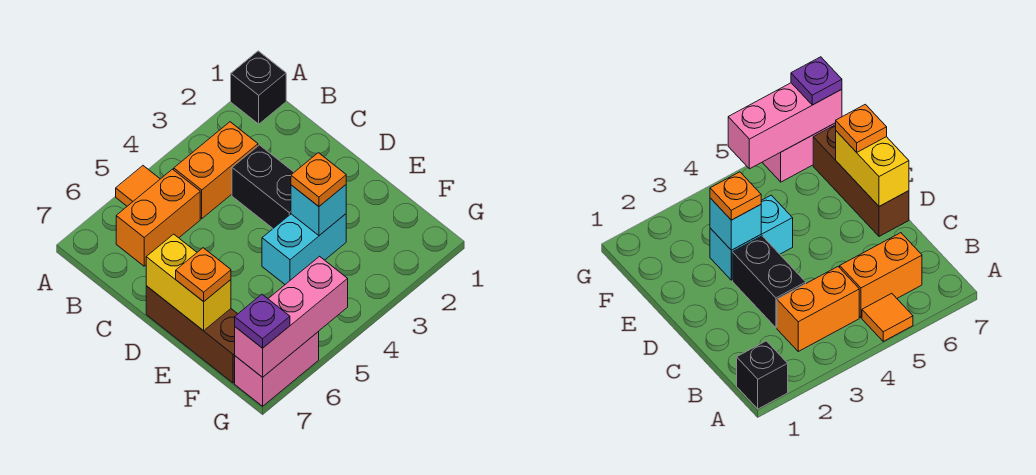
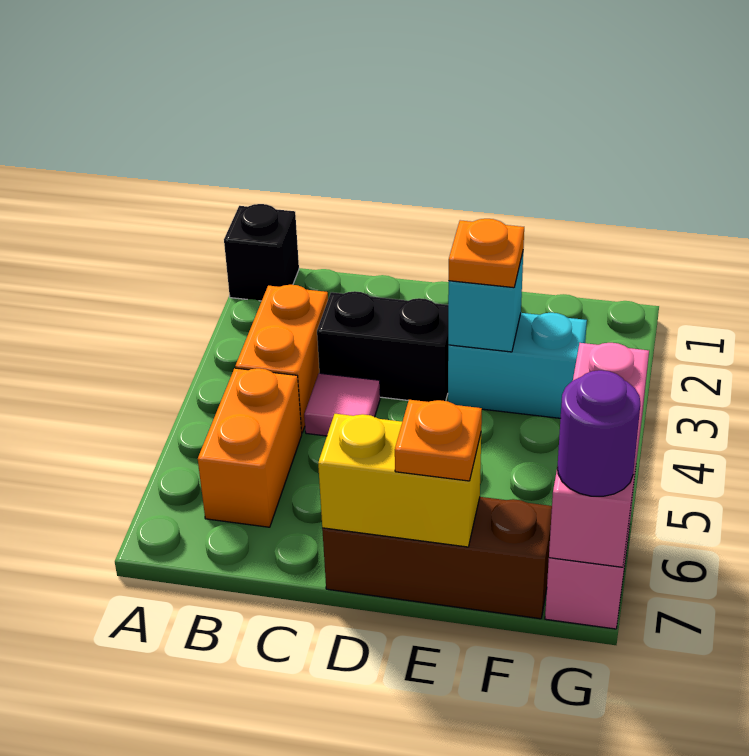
orange tile A5 level 1 -> none
none -> pink tile C4 level 1
cyan brick E3:E4 level 1 -> cyan brick E3:F3 level 1
purple plate G7 level 3 -> purple round brick G7 level 3

